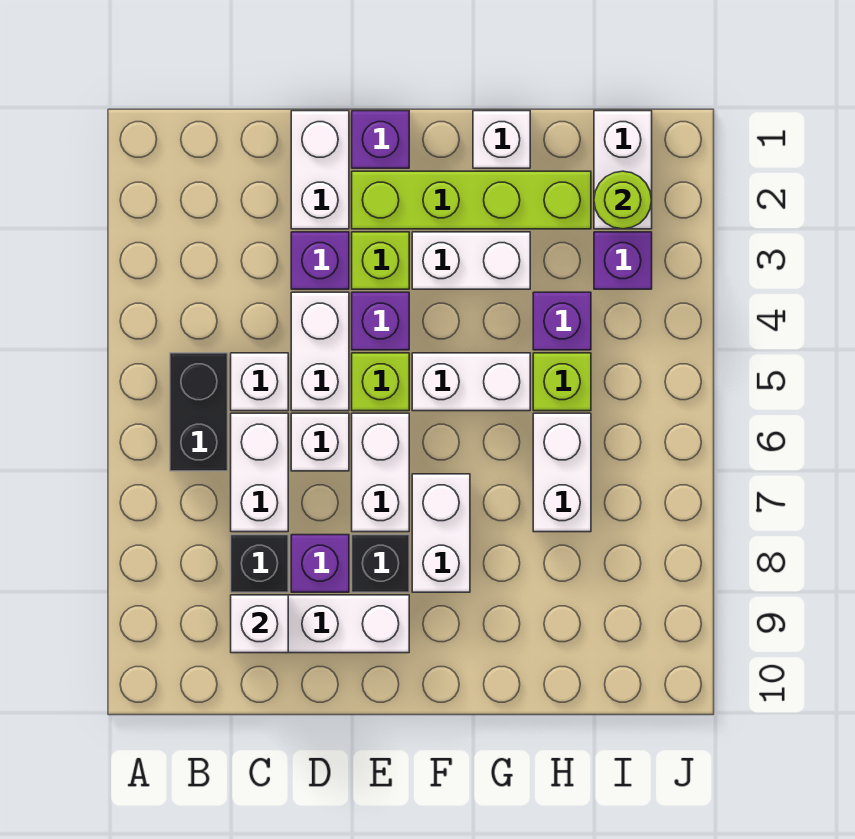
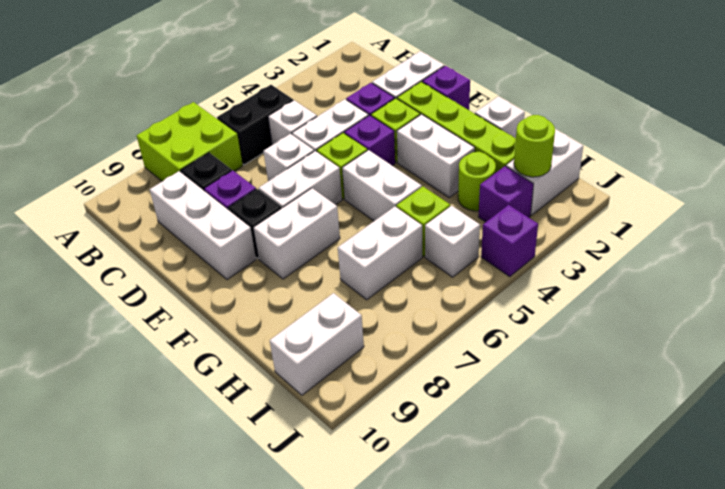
none -> lime brick A7:B8 level 1
white brick C6:C7 level 1 -> white brick I9:I10 level 1
white brick C9 level 2 -> white brick I5 level 1
none -> lime round brick H3 level 1
purple brick H4 level 1 -> purple brick J4 level 1

